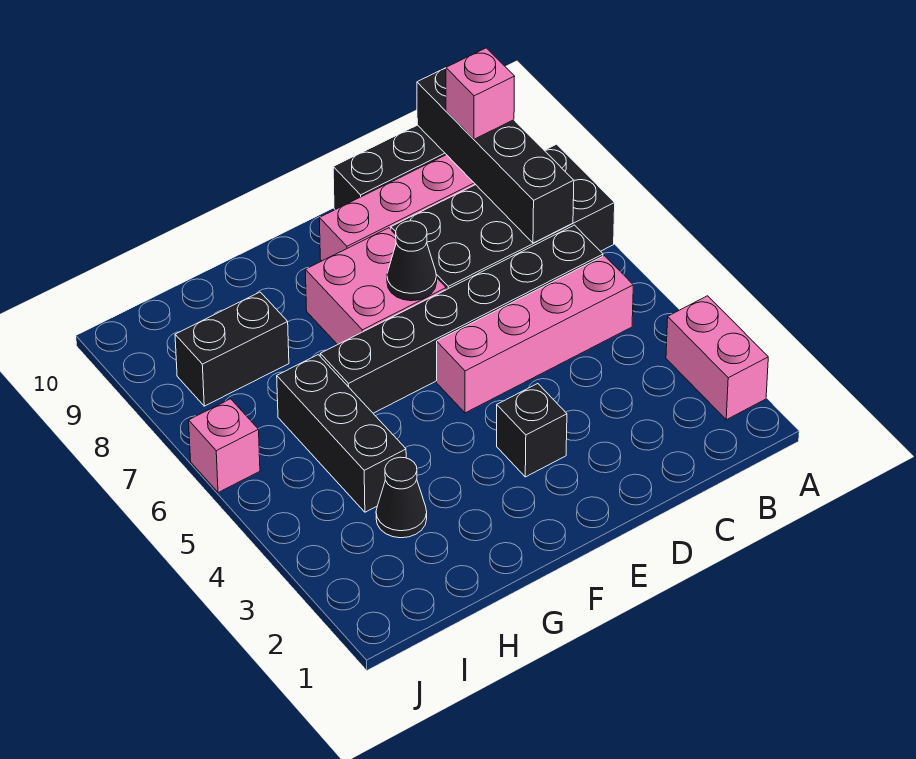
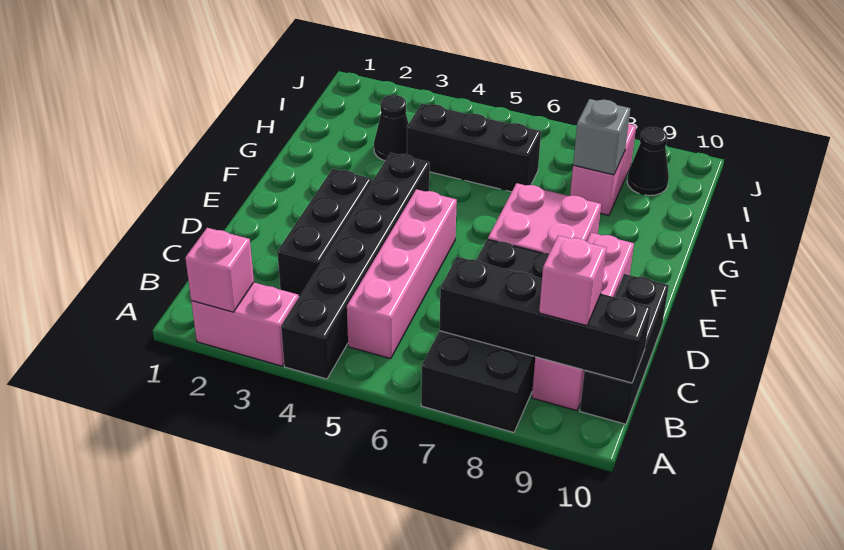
black brick B6:G6 level 1 -> black brick A4:F4 level 1
black brick E3 level 1 -> black brick C3:E3 level 1
black cone E7 level 2 -> black cone I9 level 1
black brick H8:I8 level 1 -> pink brick H8:I8 level 1
none -> grey brick H8 level 2
pink brick J6 level 1 -> pink brick A2 level 2

